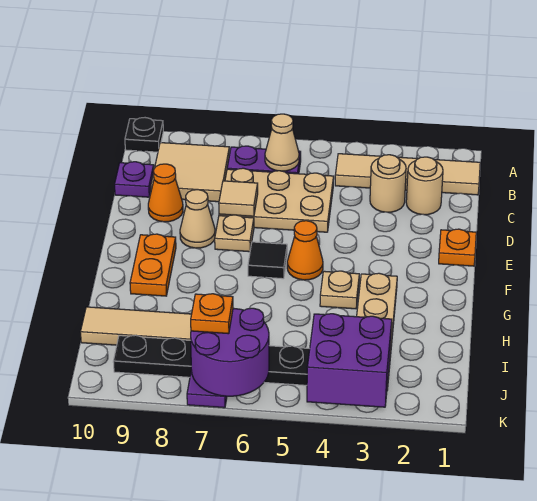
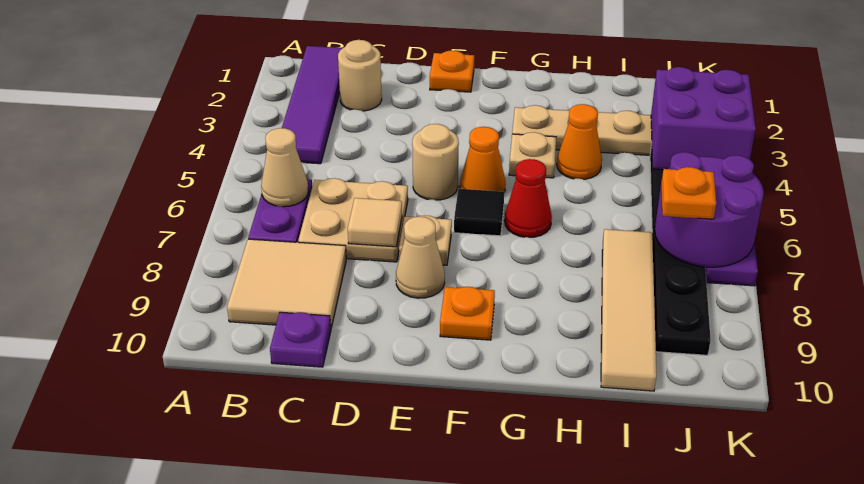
black plate A10 level 1 -> none
tan tile B1:B4 level 1 -> purple tile B1:B4 level 1
tan round brick C3 level 1 -> tan round brick E5 level 1
tan plate C5:D7 level 1 -> tan plate C6:D7 level 1
orange cone D9 level 1 -> orange cone H4 level 1
orange plate F9:G9 level 1 -> orange plate F9 level 1
none -> red cone G6 level 1

